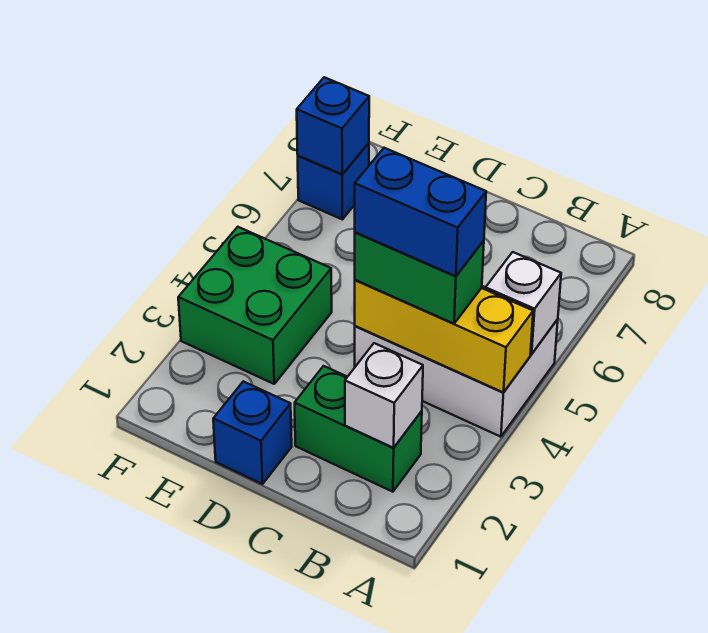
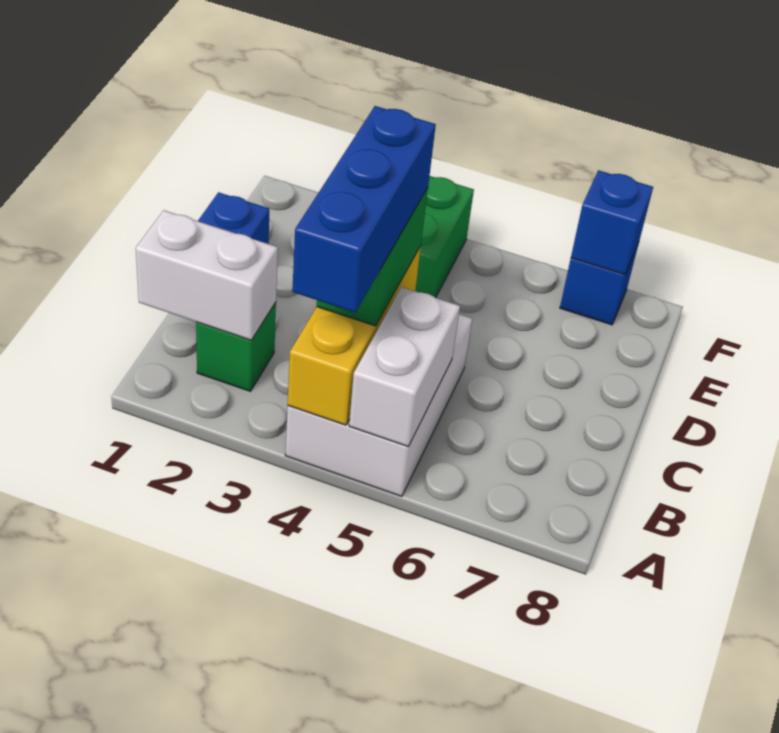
white brick A5 level 2 -> white brick A5:B5 level 2
green brick B2:C2 level 1 -> green brick B2 level 1
white brick B2 level 2 -> white brick B1:B2 level 2
blue brick B4:C4 level 4 -> blue brick A4:C4 level 4

